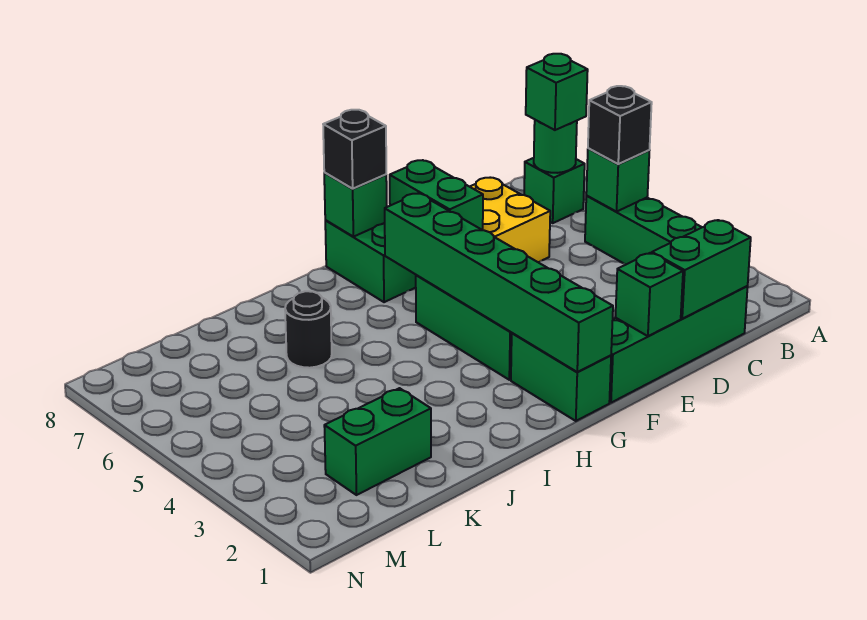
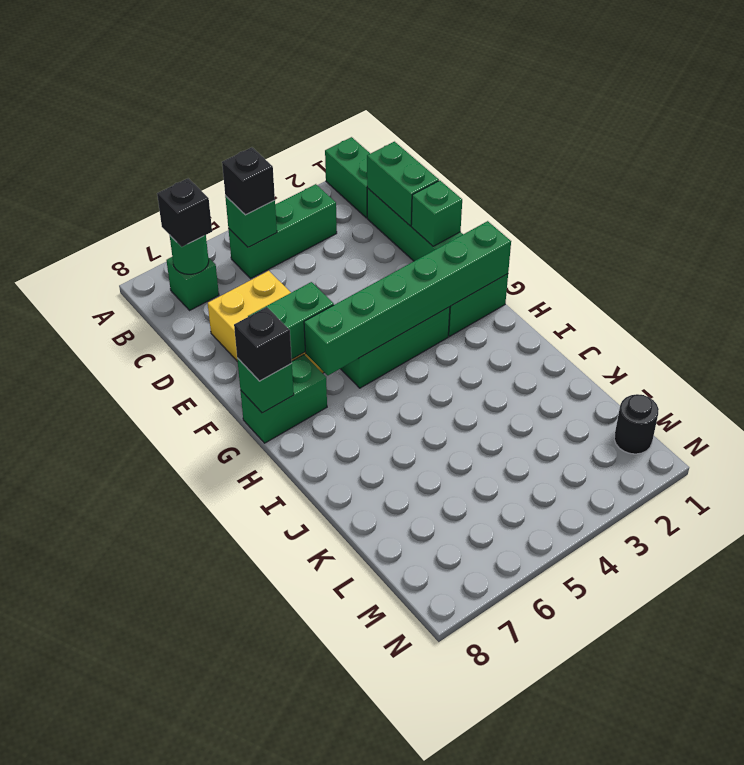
green brick B7 level 3 -> black brick B7 level 3
black round brick J6 level 1 -> black round brick M1 level 1
green brick K2:L2 level 1 -> green brick A1:B1 level 1

